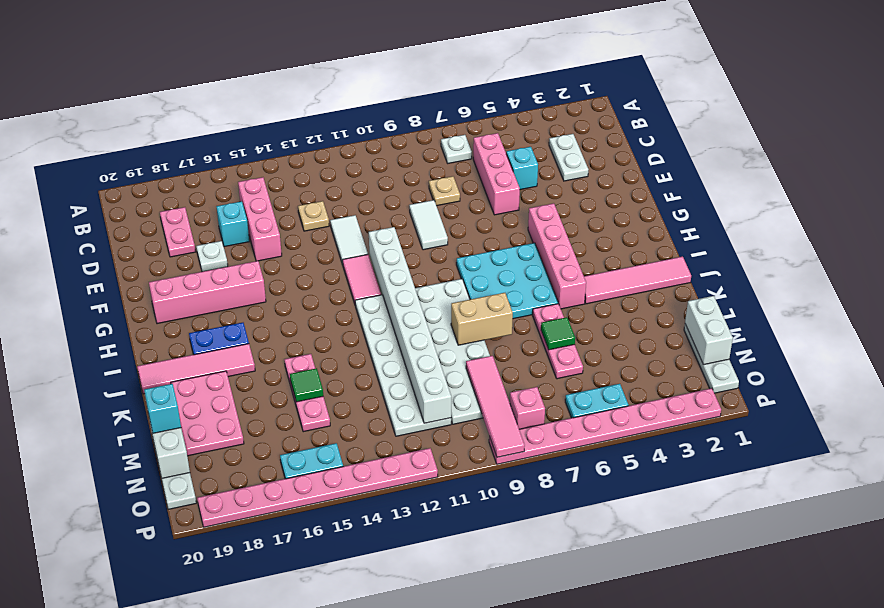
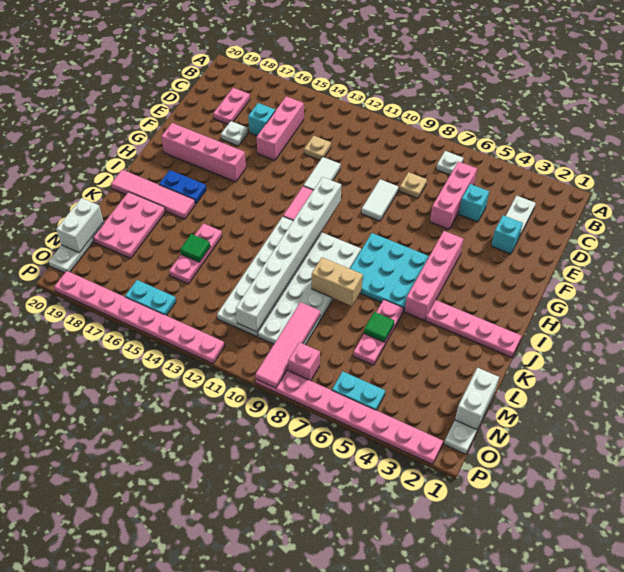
pink tile J1:J4 level 1 -> pink plate J1:J4 level 1
cyan brick M20 level 3 -> cyan brick E3 level 1

